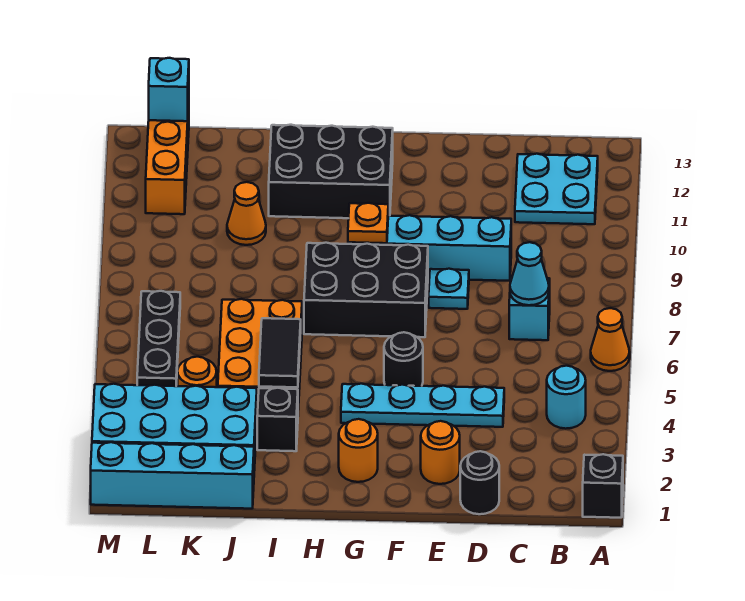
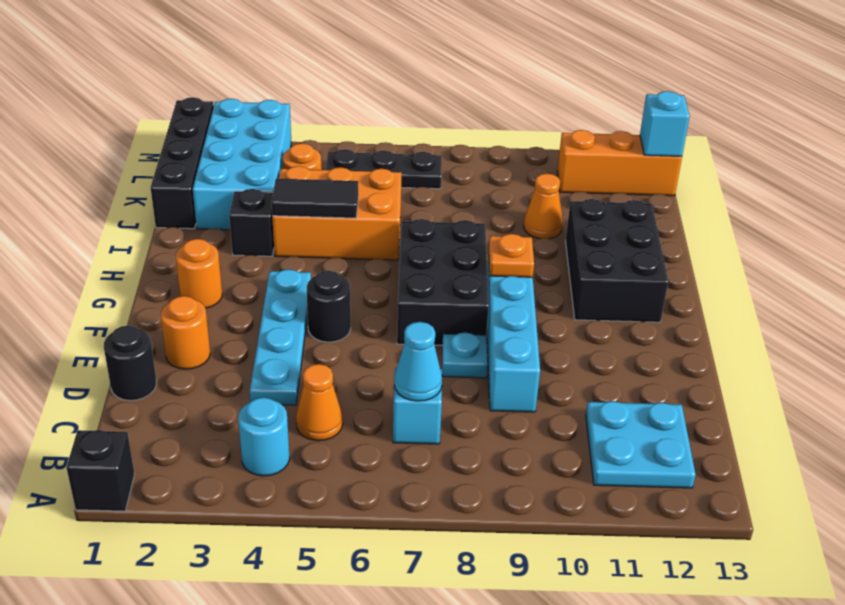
orange cone A6 level 1 -> orange cone C5 level 1
cyan brick J1:M1 level 1 -> black brick J1:M1 level 1

